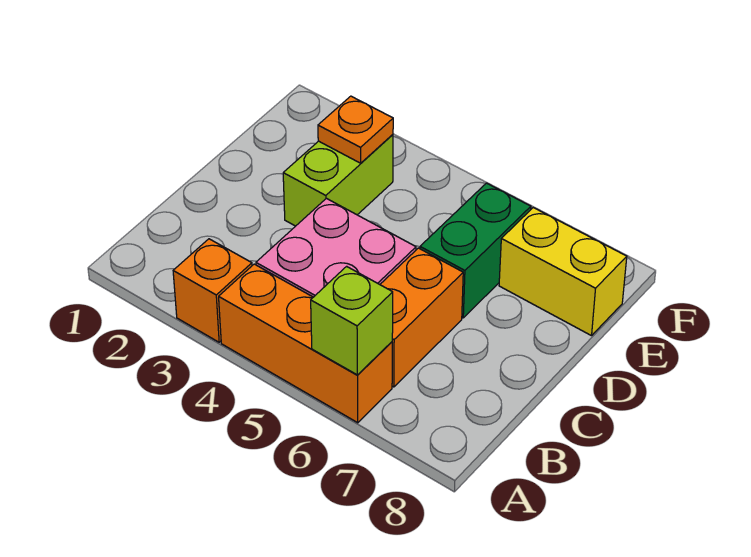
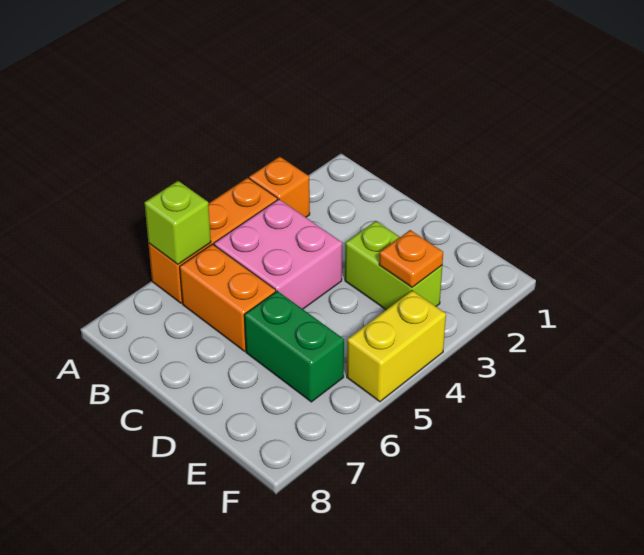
yellow brick E7:E8 level 1 -> yellow brick F4:F5 level 1

